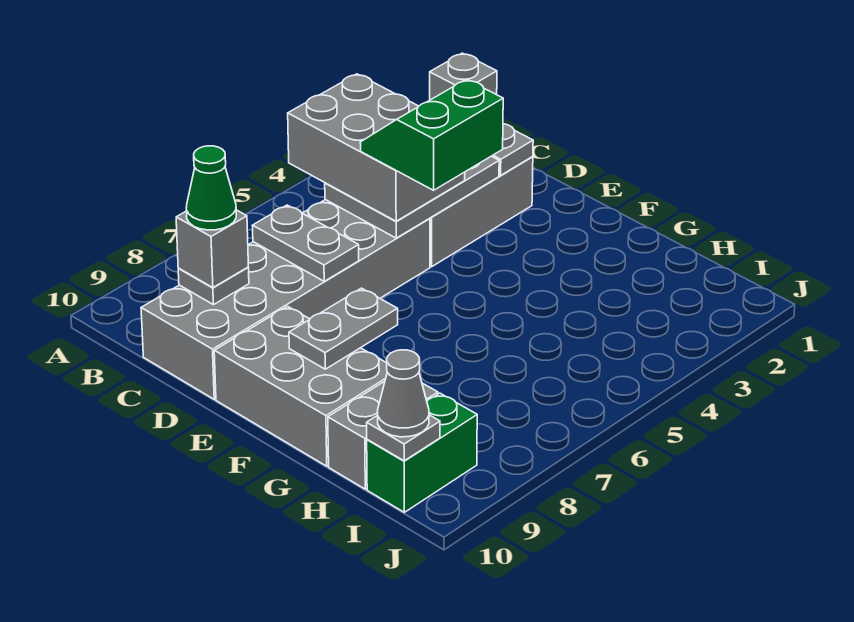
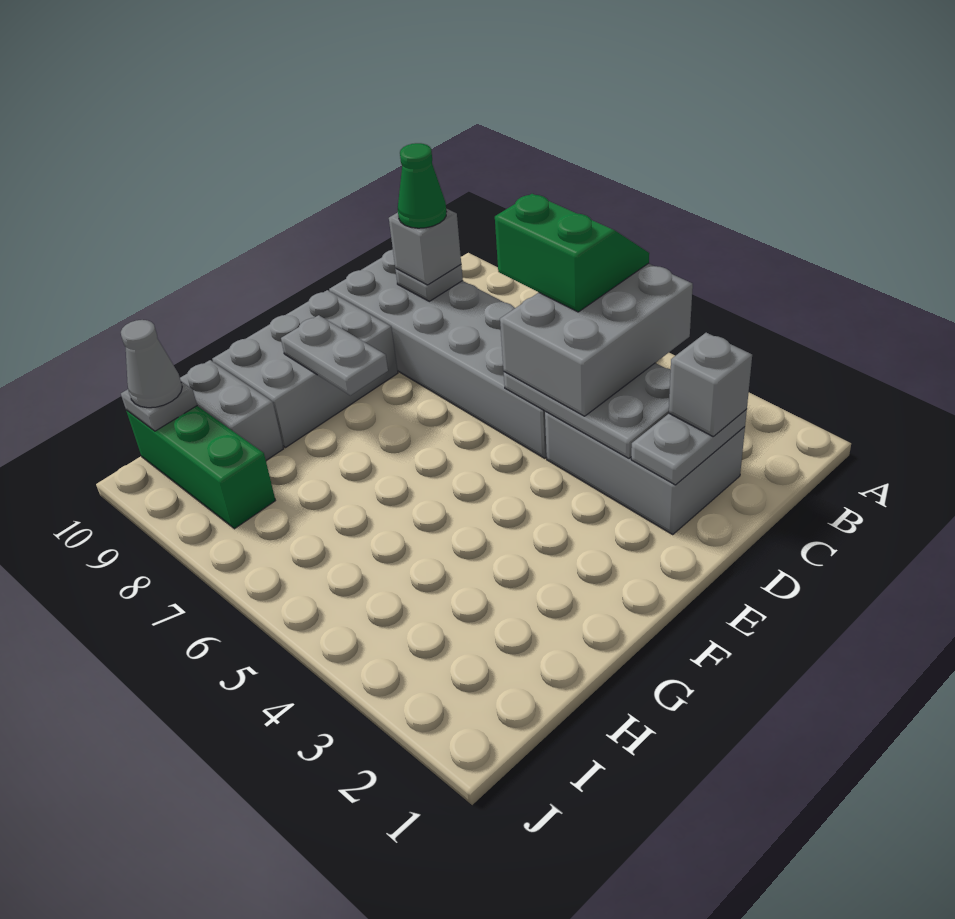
grey plate C7:D7 level 2 -> none
green slope D4:E5 level 4 top E -> green slope B5:C6 level 4 top C
green brick I9:I10 level 1 -> green brick I8:I10 level 1

